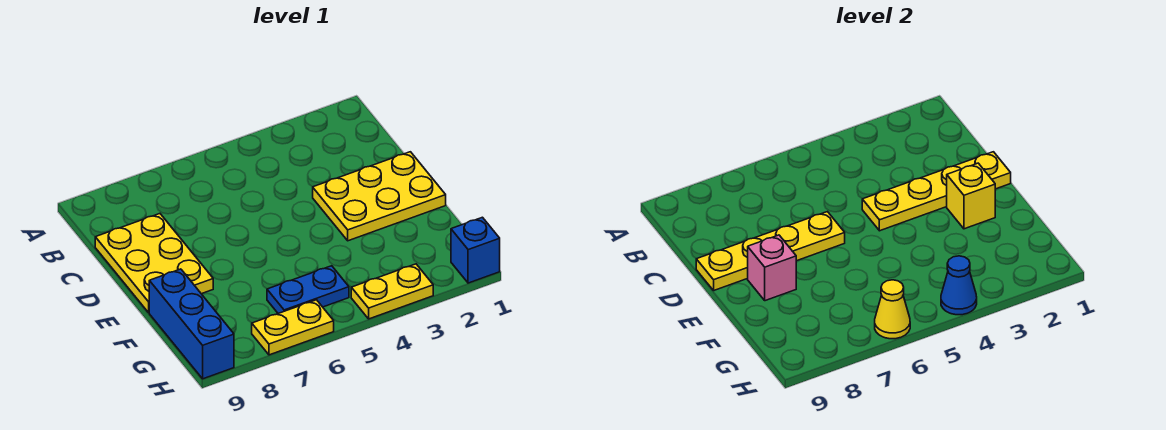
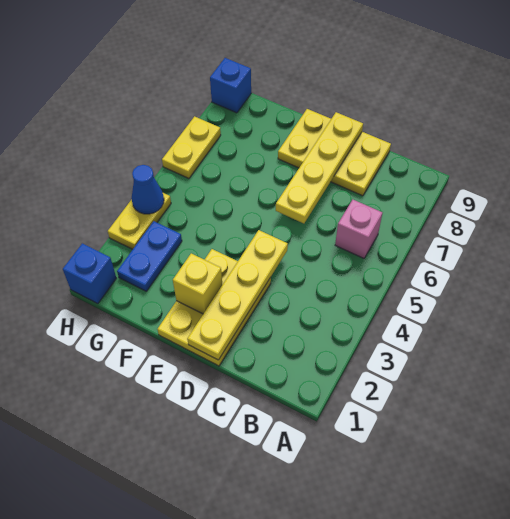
pink brick E8 level 2 -> pink brick B6 level 1
blue brick F9:H9 level 1 -> blue brick H9 level 1
blue plate G5:G6 level 1 -> blue plate G2:G3 level 1
yellow cone H6 level 2 -> none

